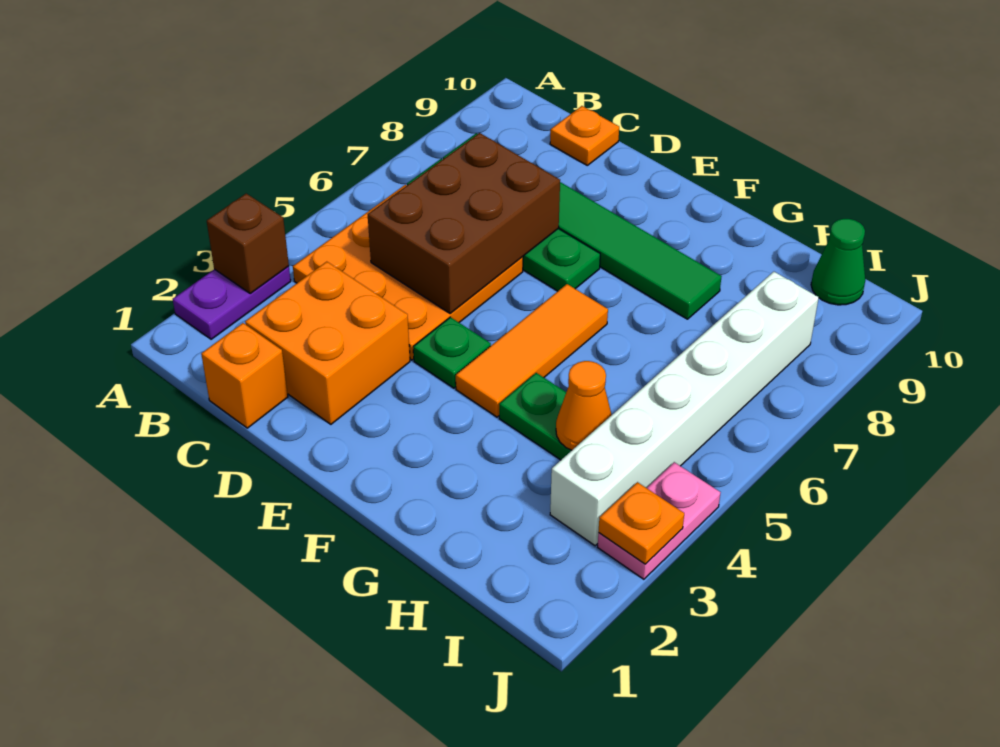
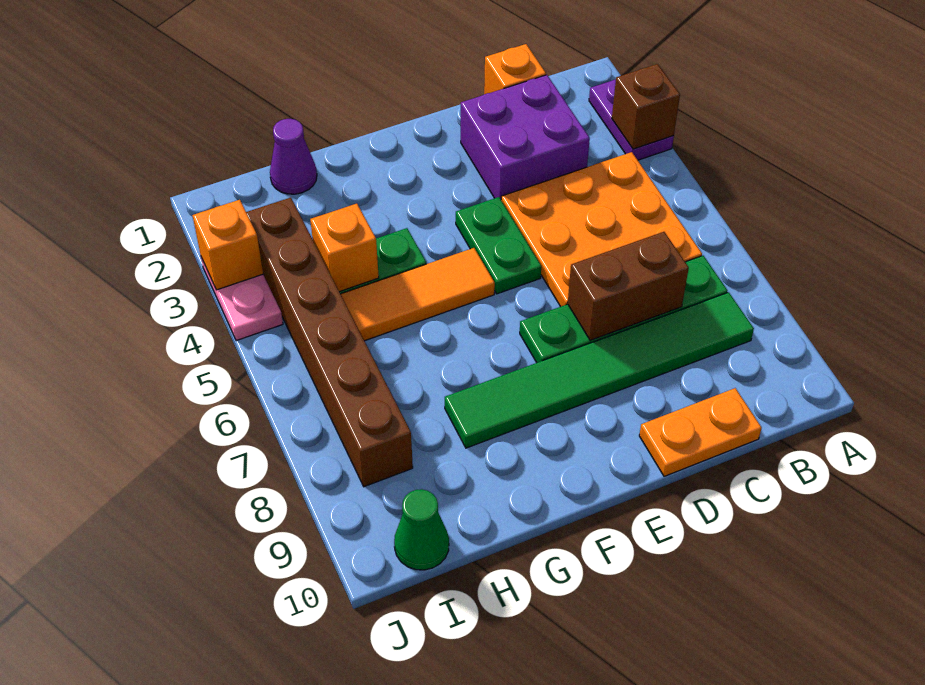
orange brick C2:D3 level 1 -> purple brick C2:D3 level 1
brown brick C5:D7 level 2 -> brown brick C7:D7 level 2
orange plate C10 level 1 -> orange plate C10:D10 level 1
green plate E4 level 1 -> green plate E4:E5 level 1
orange tile F4:F6 level 1 -> orange tile F5:H5 level 1
none -> purple cone H1 level 1
orange cone H4 level 2 -> orange brick H4 level 2
white brick I3:I8 level 1 -> brown brick I3:I8 level 1
orange plate J3 level 2 -> orange brick J3 level 2

